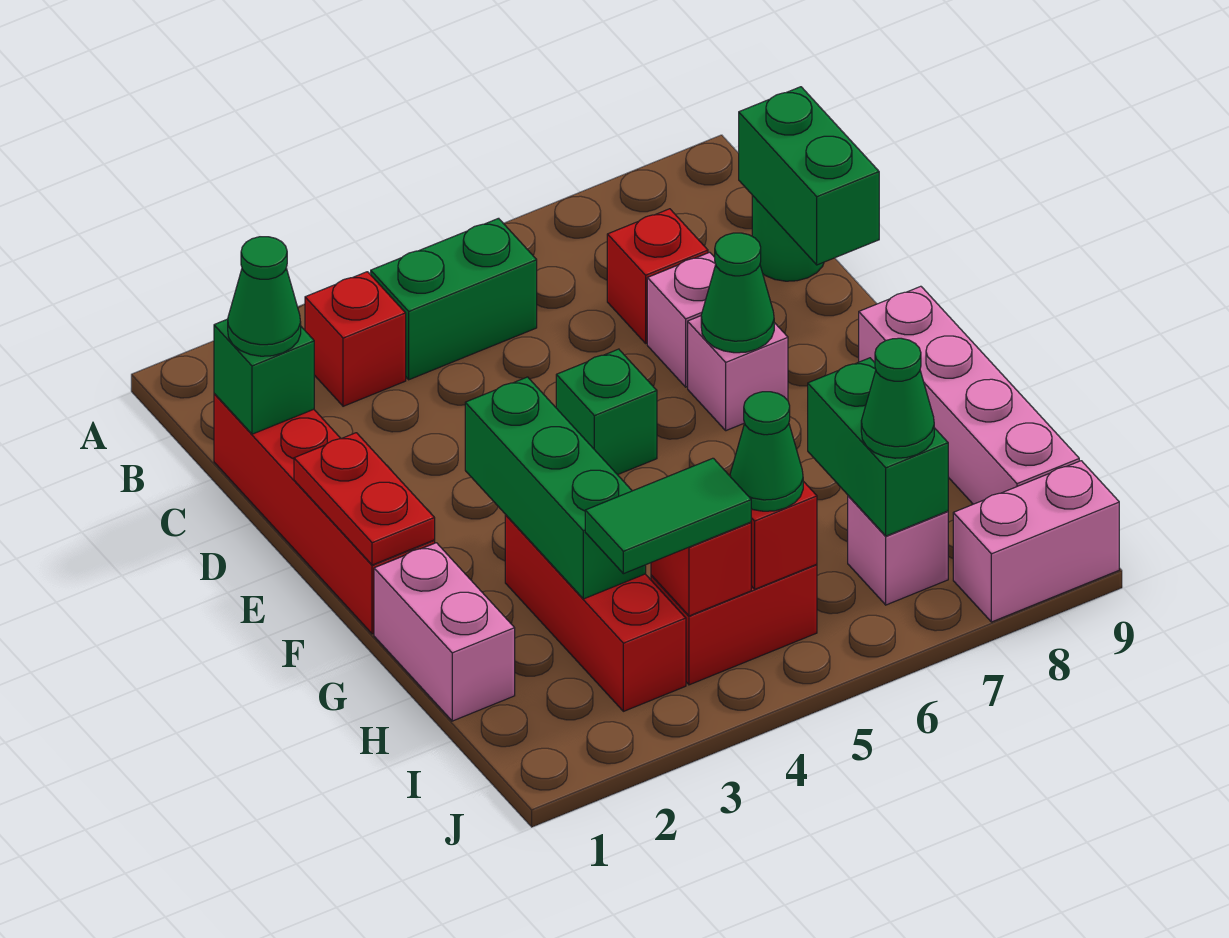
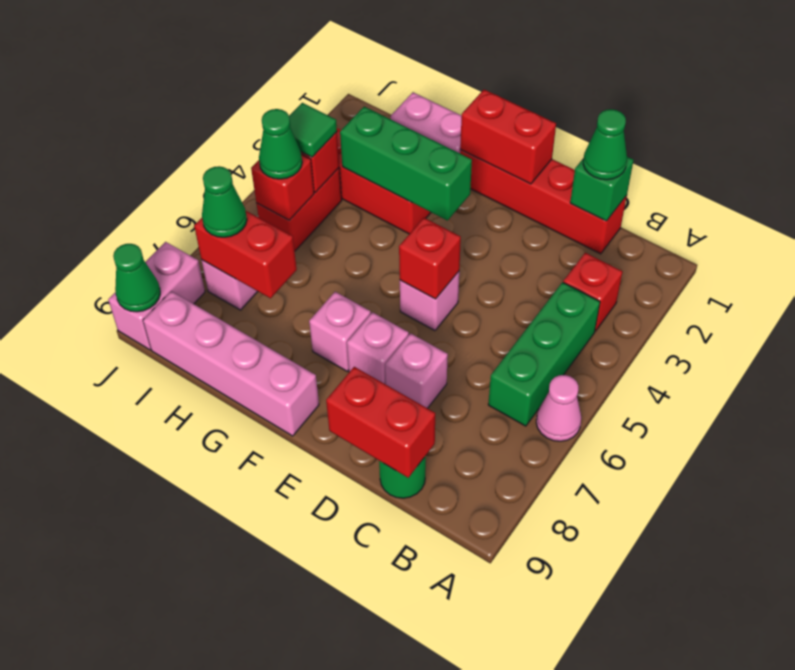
none -> pink cone A6 level 1
green brick B4:B5 level 1 -> green brick B4:B6 level 1
red brick C7 level 1 -> red brick E5 level 2
green brick C9:D9 level 2 -> red brick C9:D9 level 2
red plate E1:F1 level 2 -> red brick E1:F1 level 2
green brick E5 level 1 -> pink brick E5 level 1
green cone E7 level 2 -> green cone J9 level 2
none -> pink brick F7 level 1
green brick H7:I7 level 2 -> red brick H7:I7 level 2
green tile I3:I4 level 3 -> green tile I4 level 3

